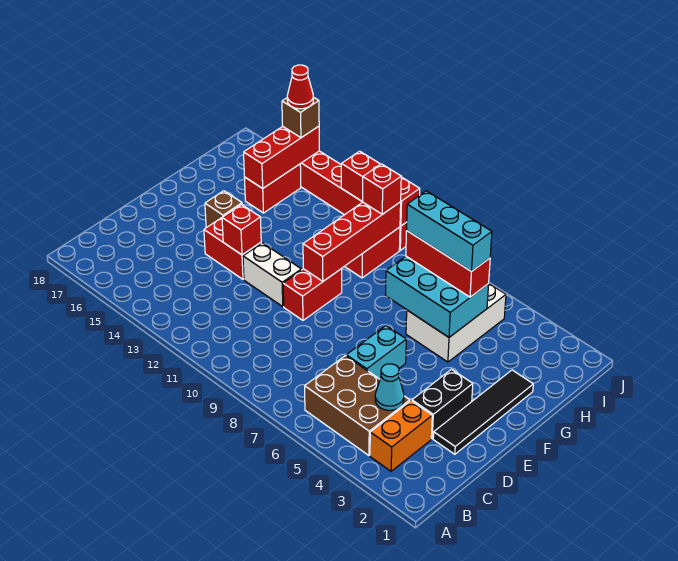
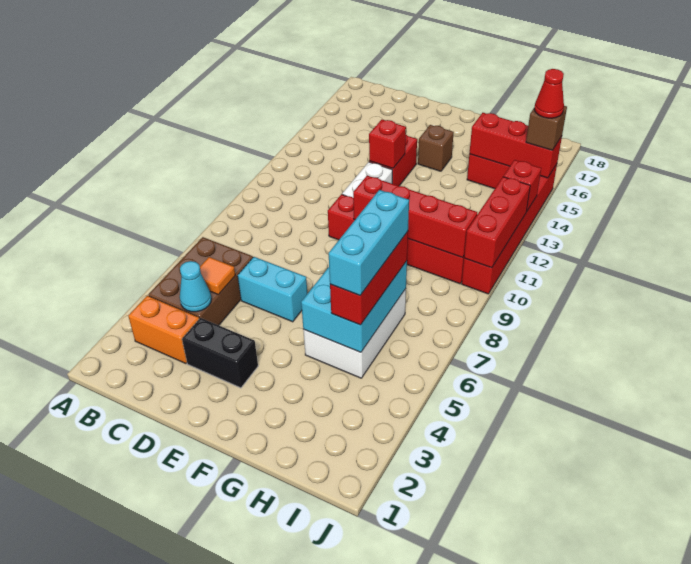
none -> orange tile C5 level 2
black tile D2:G2 level 1 -> none
white brick G5:I6 level 1 -> white brick G5:H7 level 1
red brick I10 level 3 -> red brick J13 level 2

